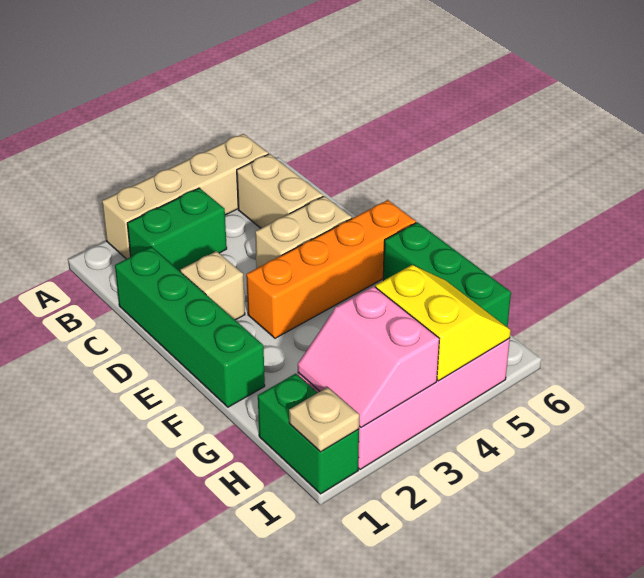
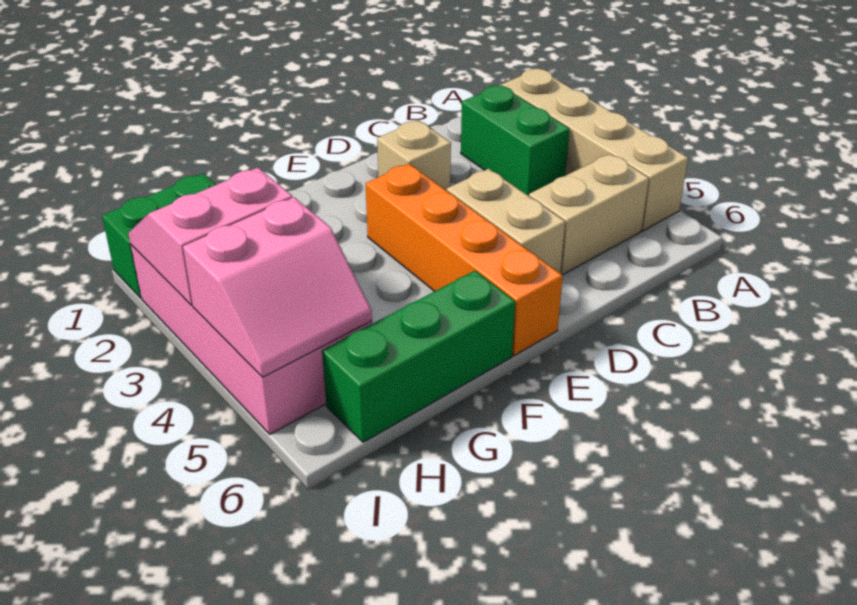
green brick C1:F1 level 1 -> none
yellow slope H4:I5 level 2 top 4 -> pink slope H4:I5 level 2 top 4
tan plate I1 level 2 -> none

